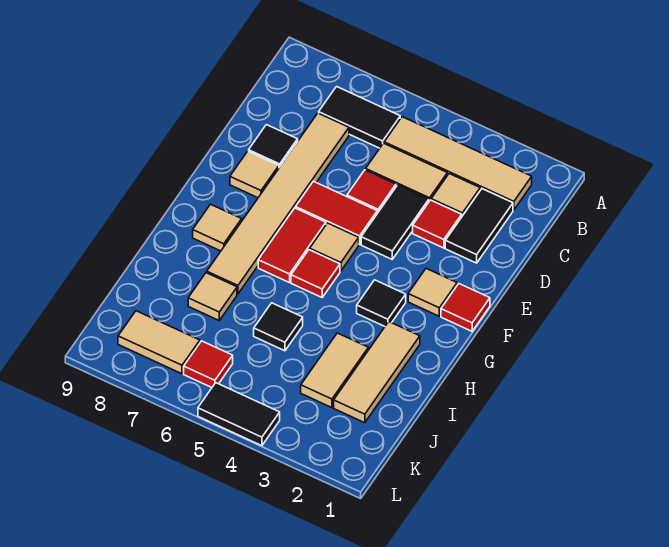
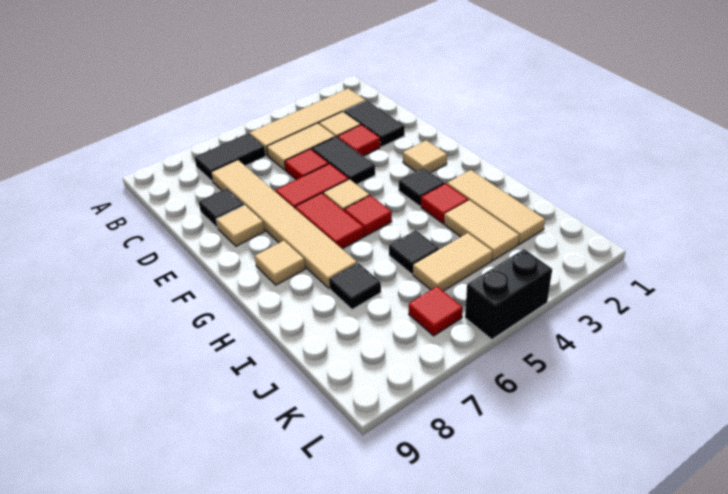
red tile F1 level 1 -> red tile H3 level 1
tan tile I7 level 1 -> black tile I7 level 1
tan tile K7:K8 level 1 -> tan tile J4:J5 level 1
black tile L4:L5 level 1 -> black brick L4:L5 level 1

